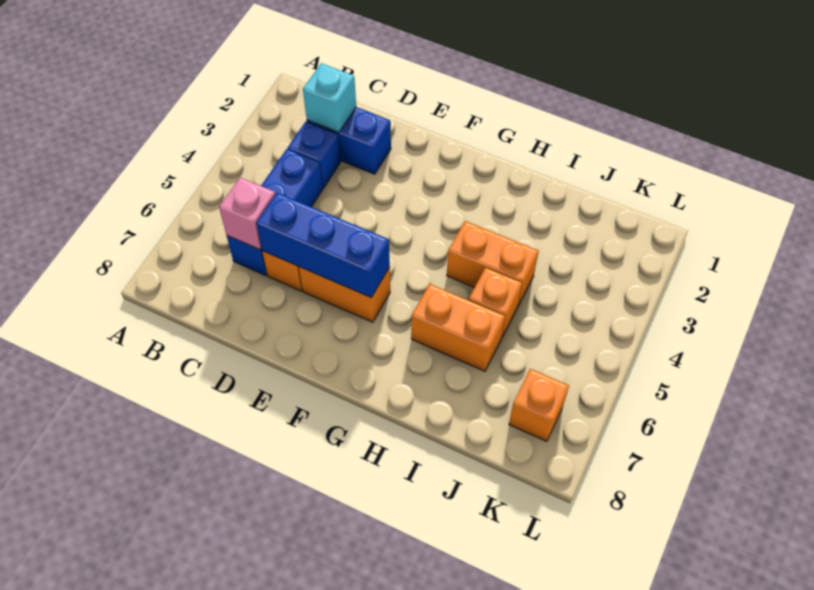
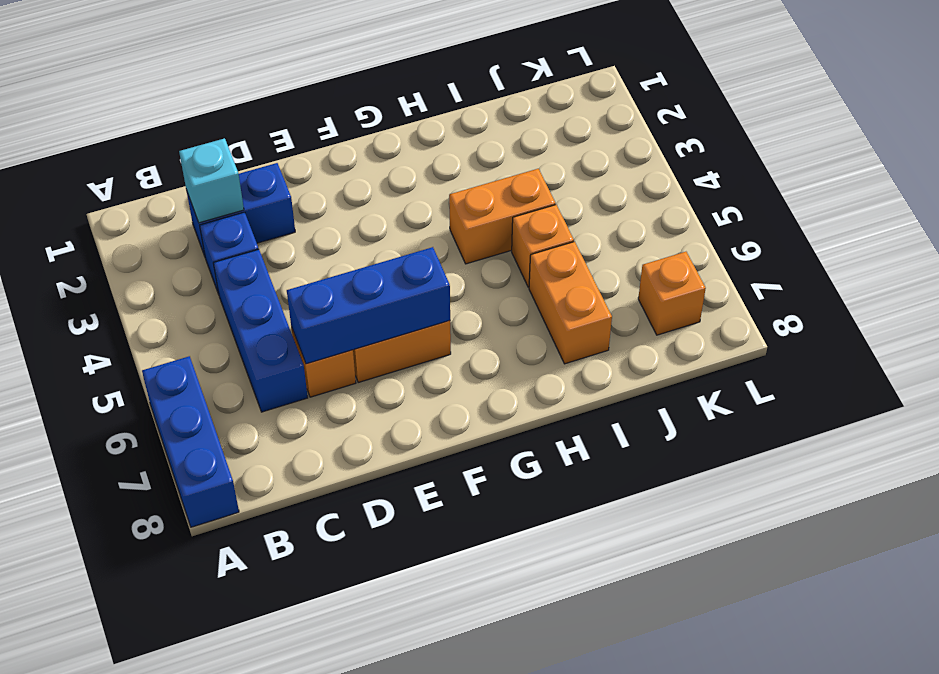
none -> blue brick A6:A8 level 1
pink brick C6 level 2 -> none
orange brick H6:I6 level 1 -> orange brick I6:I7 level 1

